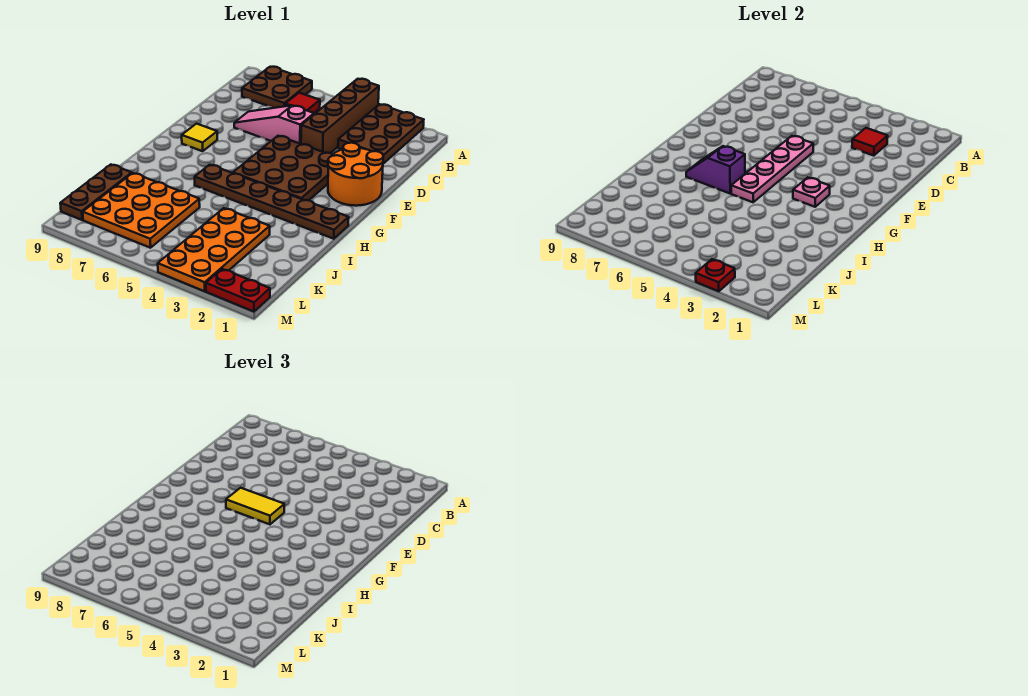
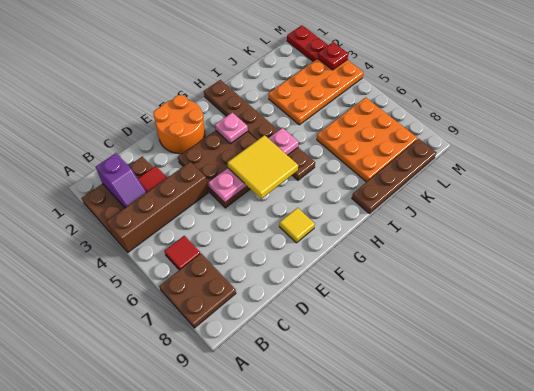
pink slope D5:D7 level 1 top 5 -> none
yellow tile F5:F6 level 3 -> yellow tile F5:G6 level 3
purple slope H6:H7 level 2 top 6 -> purple slope B2:B3 level 2 top 2
brown plate J9:L9 level 1 -> brown plate I9:L9 level 1

